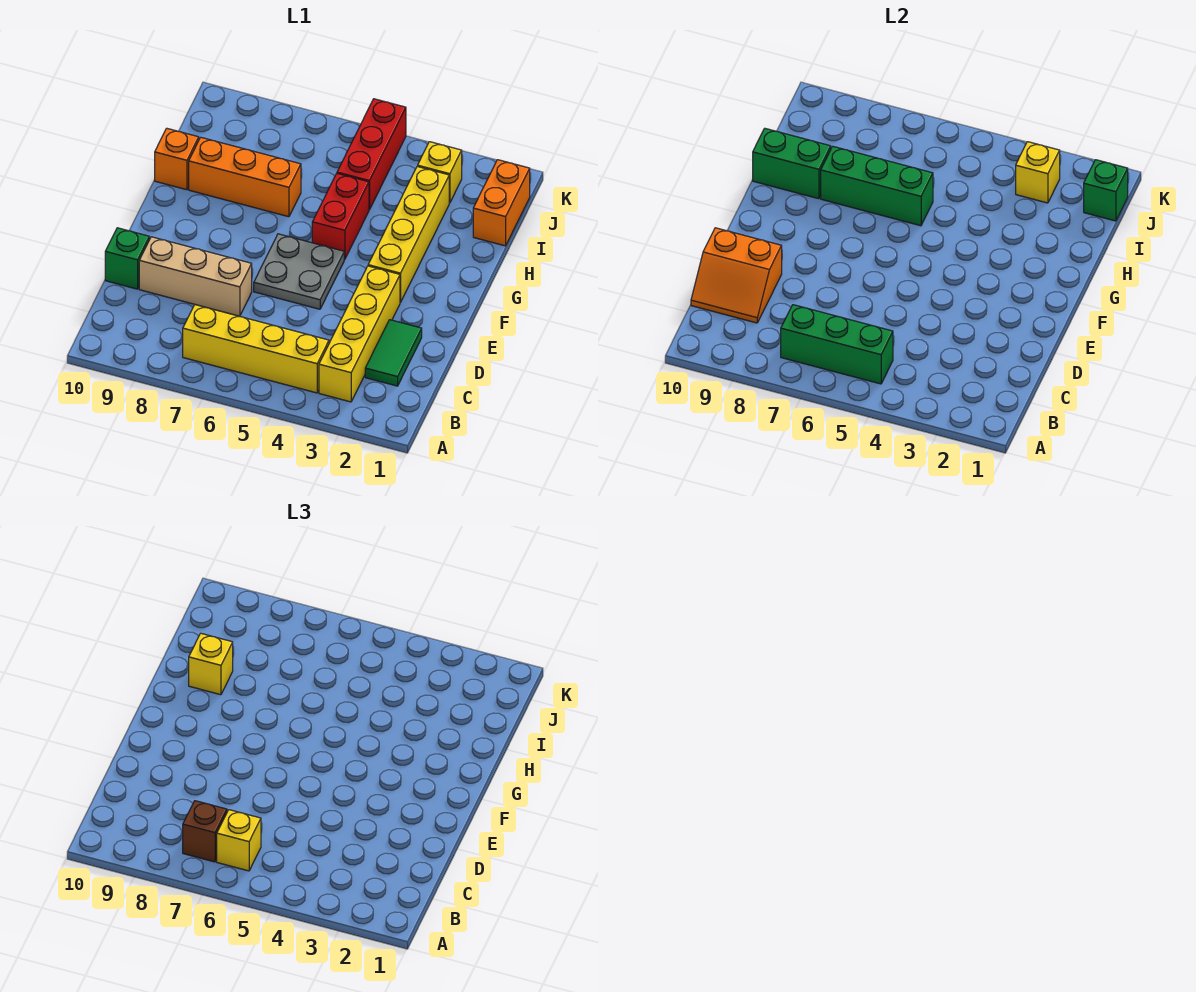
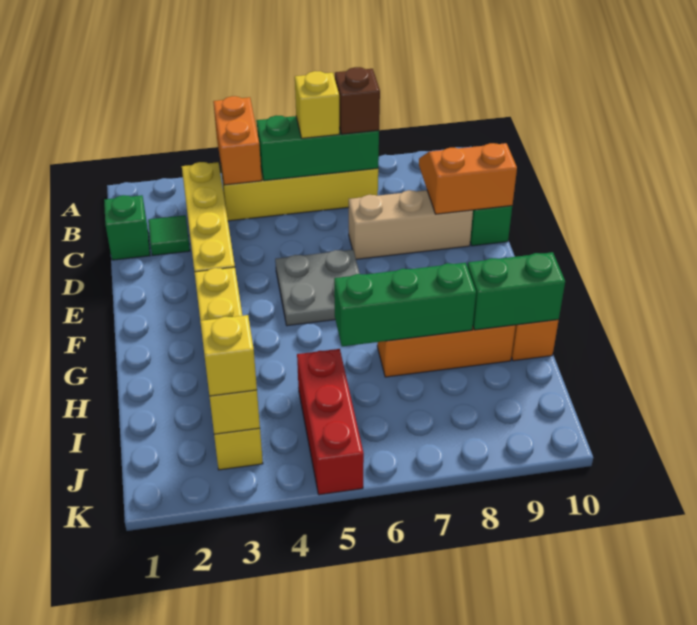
green tile C2:D2 level 1 -> green tile C2 level 1
red brick G5:H5 level 1 -> none
yellow brick H9 level 3 -> yellow brick J3 level 3
orange brick I1:J1 level 1 -> orange brick A4:B4 level 2
green brick J1 level 2 -> green brick C1 level 1

